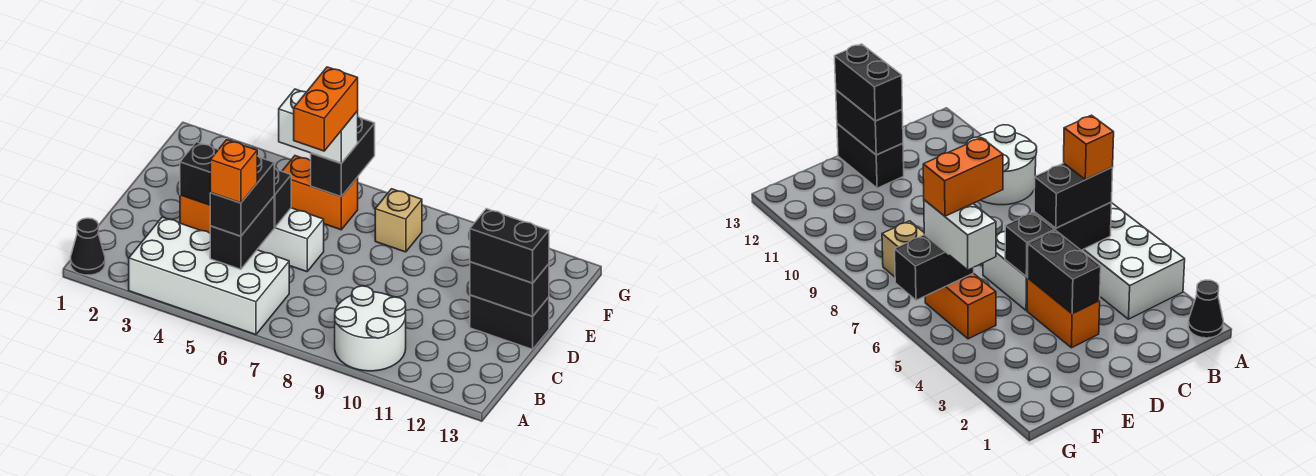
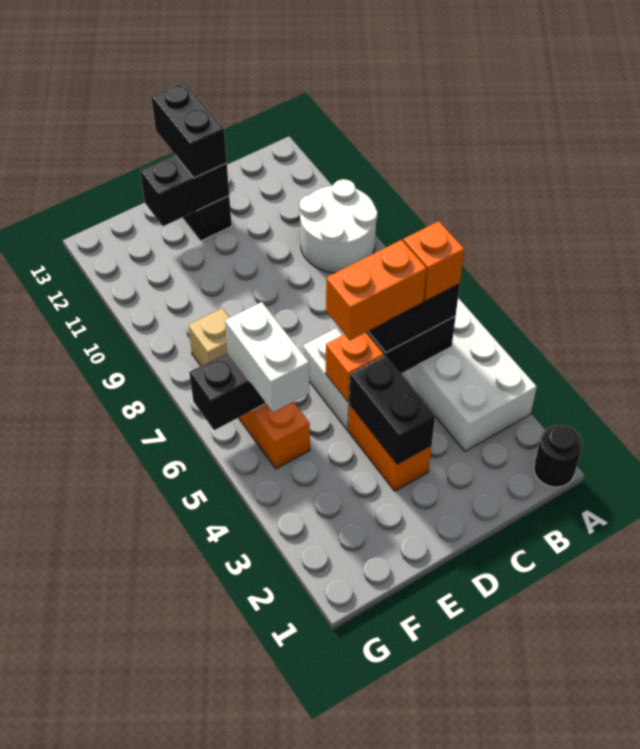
black cone A1 level 1 -> black round brick A1 level 1
black brick D5 level 2 -> orange brick D5 level 2
black brick D12:D13 level 2 -> black brick D12:E12 level 2
orange brick E6:F6 level 4 -> orange brick C5:D5 level 4

